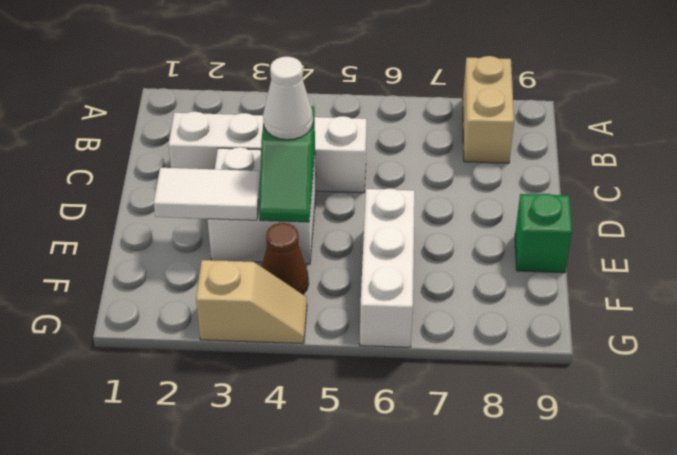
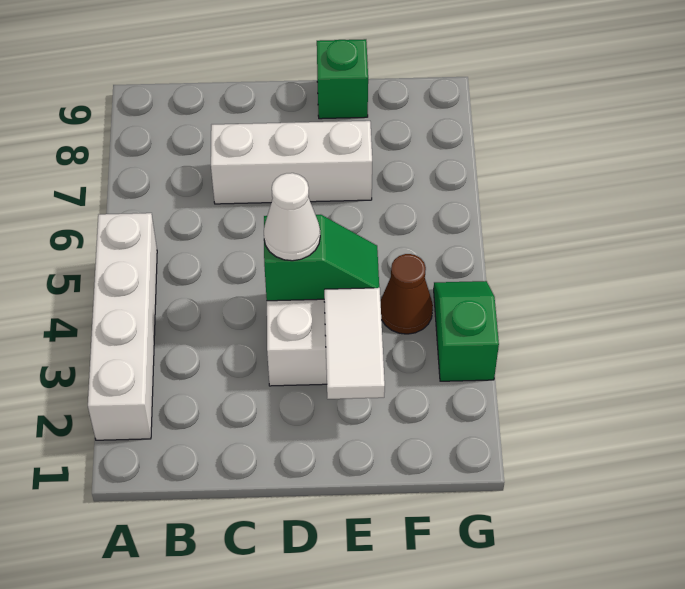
tan brick A8:B8 level 1 -> none
white brick C2:C5 level 1 -> white brick A2:A5 level 1
white brick E6:G6 level 1 -> white brick C7:E7 level 1
tan slope G3:G4 level 1 top 3 -> green slope G3:G4 level 1 top 3

